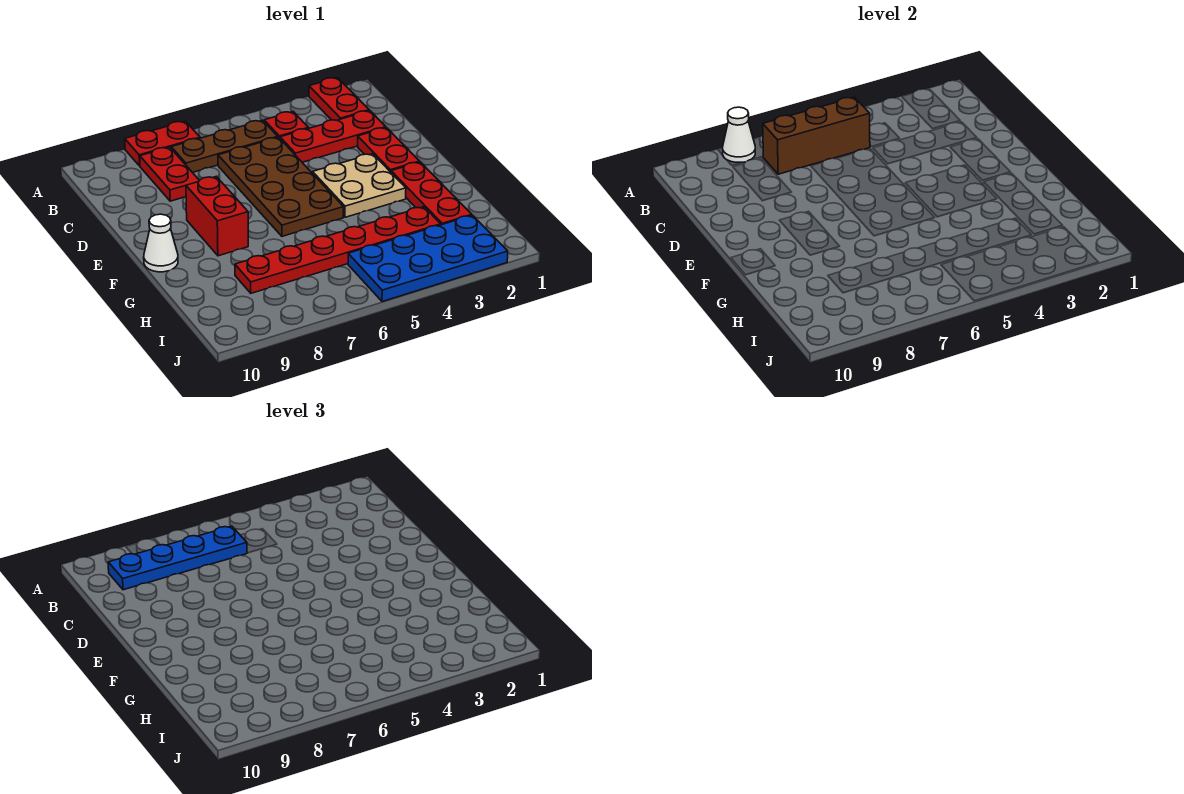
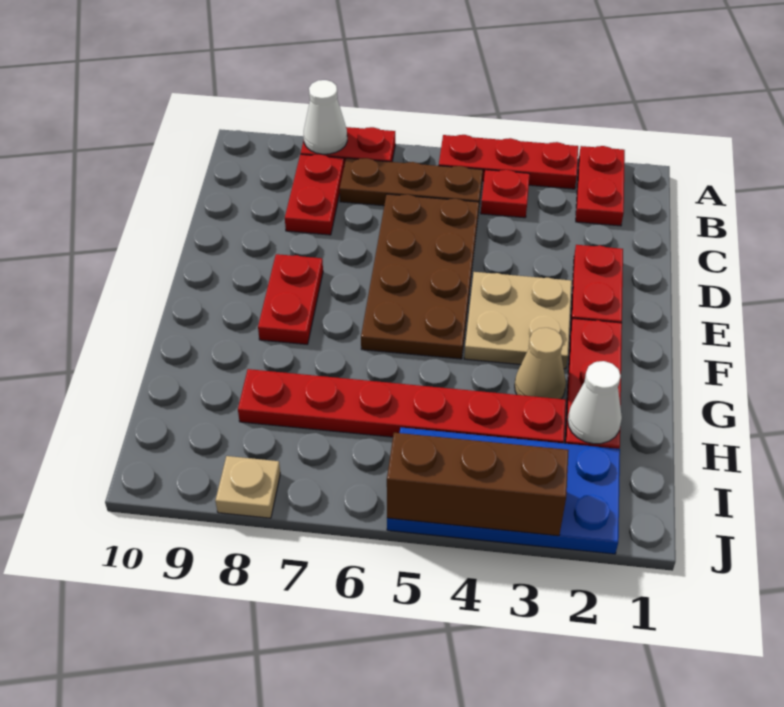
brown brick B5:B7 level 2 -> brown brick J3:J5 level 2
blue plate B6:B9 level 3 -> none
red plate C2:C4 level 1 -> red plate A3:A5 level 1
red brick E8:F8 level 1 -> red plate E8:F8 level 1
white cone F10 level 1 -> white cone H2 level 2
none -> tan cone G3 level 1
none -> tan plate J8 level 1

